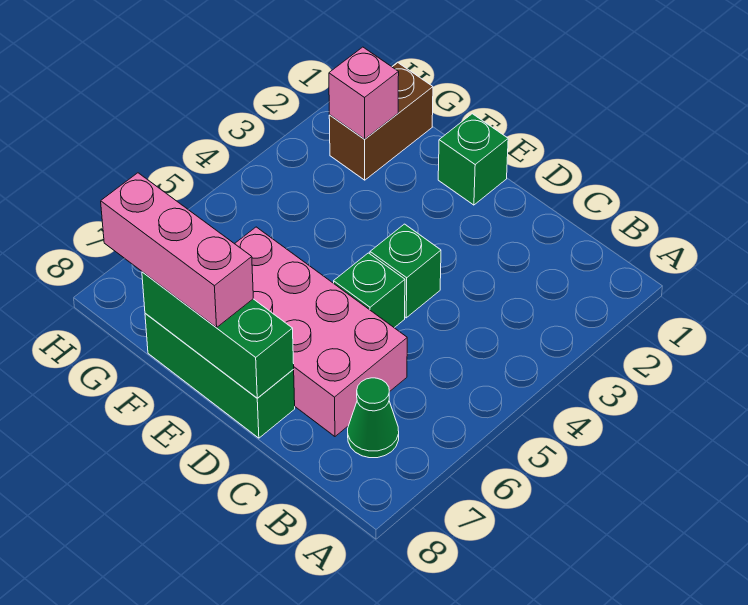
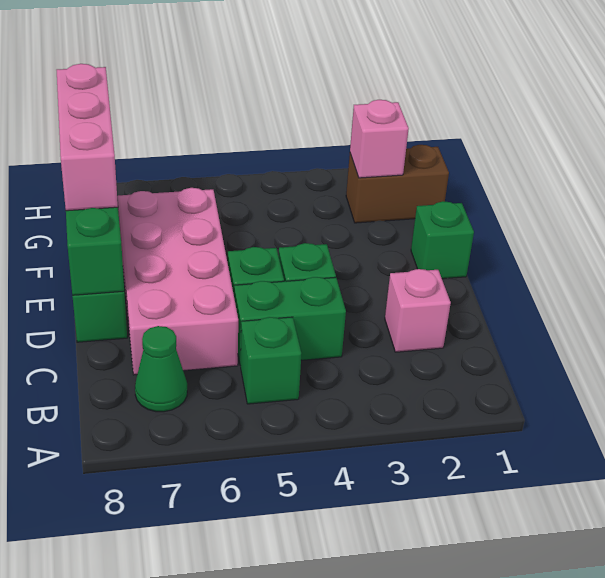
none -> green brick B5 level 1
none -> pink brick C2 level 1
none -> green brick C4:C5 level 1

